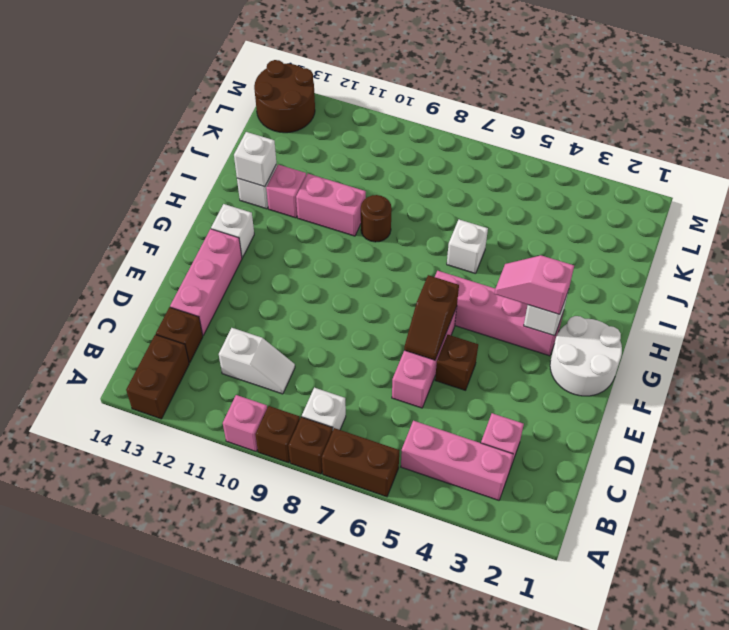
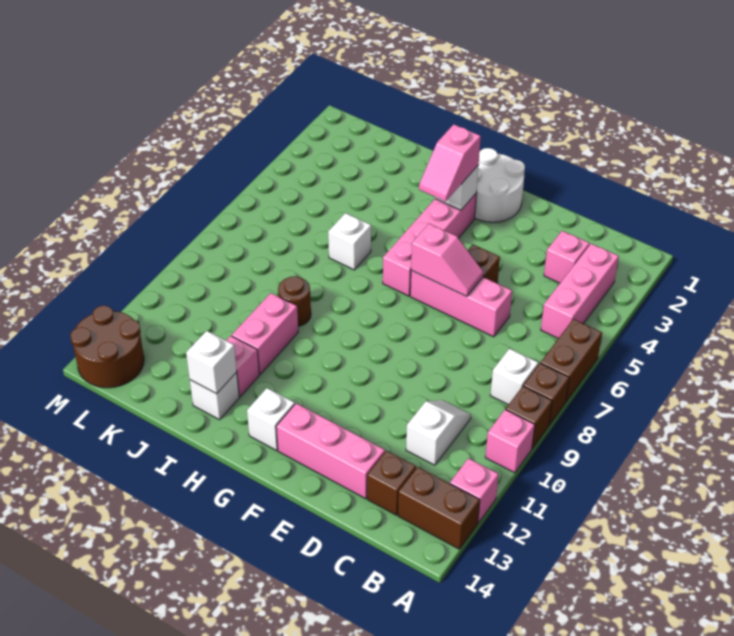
none -> pink brick A12 level 1
brown slope E6:F6 level 2 top F -> pink slope E6:F6 level 2 top F

